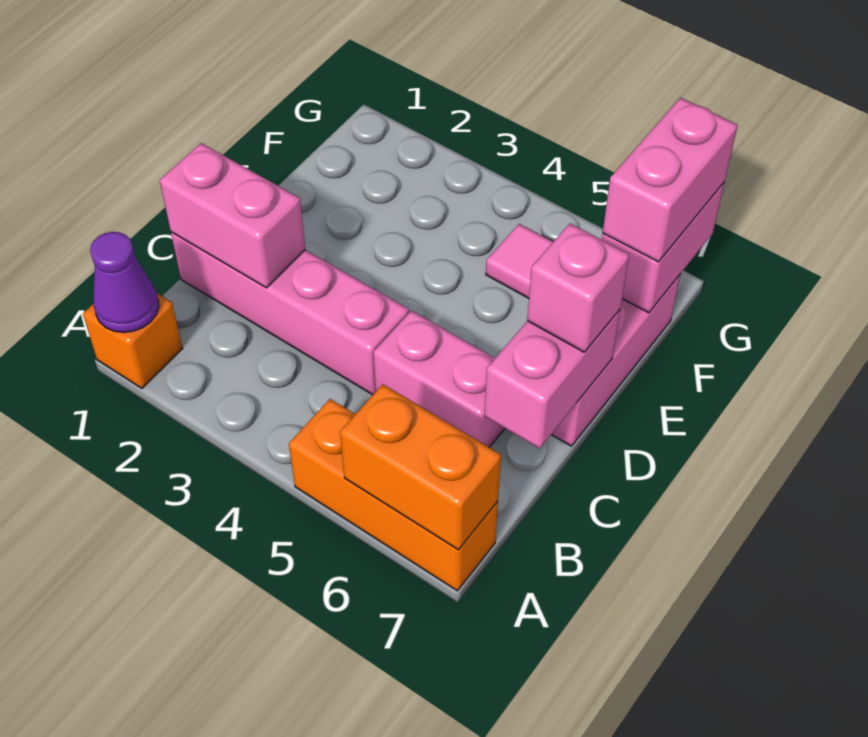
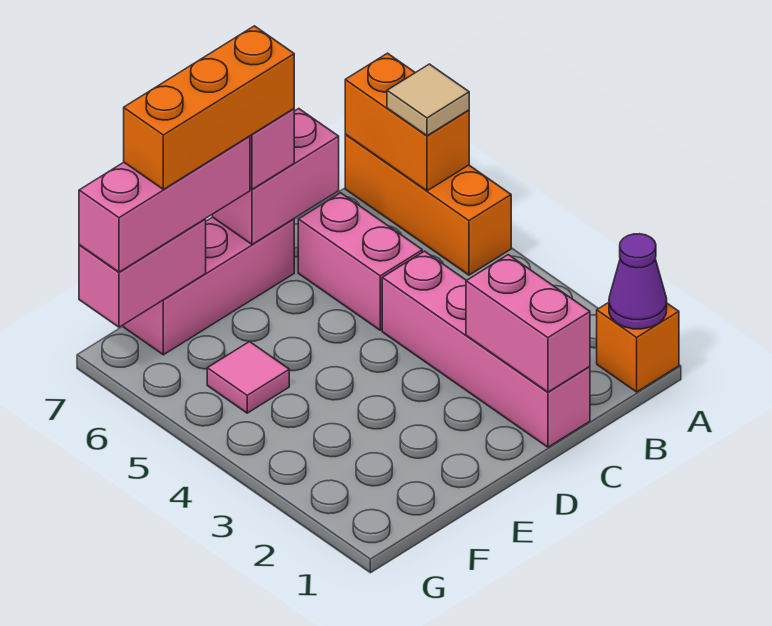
none -> tan tile A6 level 3
none -> orange brick D7:F7 level 4
pink brick F7:G7 level 3 -> pink brick E7:G7 level 3

